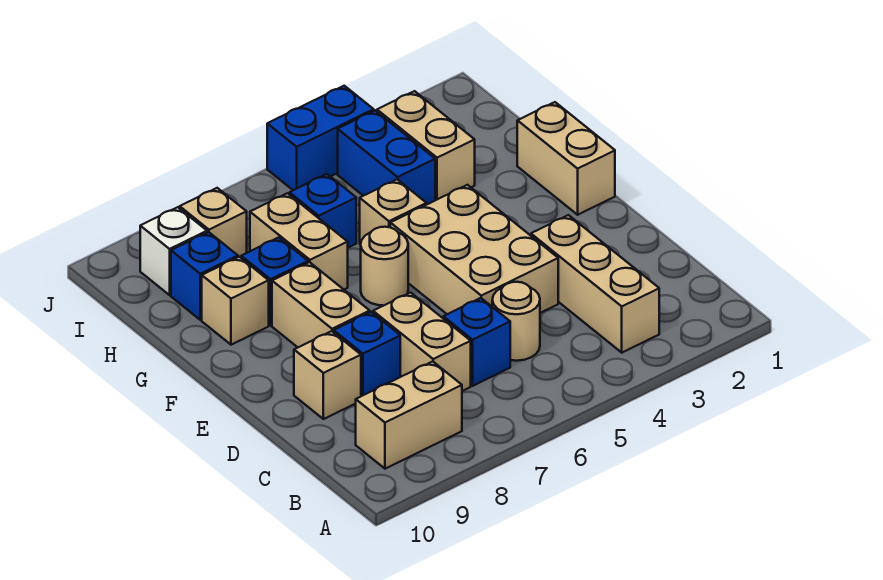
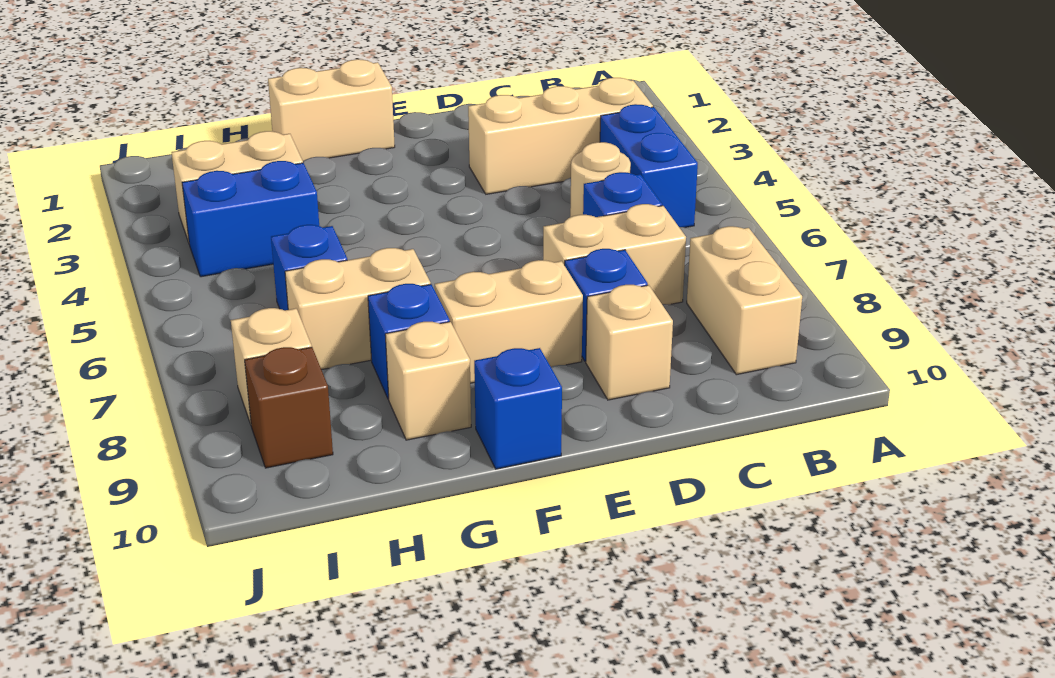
tan brick D4:F5 level 1 -> none
tan round brick F6 level 1 -> none
tan brick G5 level 1 -> none
blue brick H9 level 1 -> blue brick F10 level 1
white brick I9 level 1 -> brown brick I9 level 1
blue brick J4:J5 level 1 -> blue brick B4:B5 level 1

